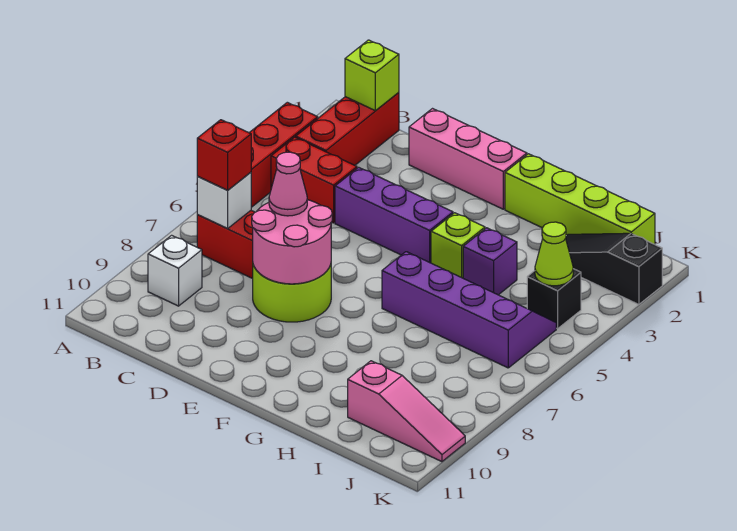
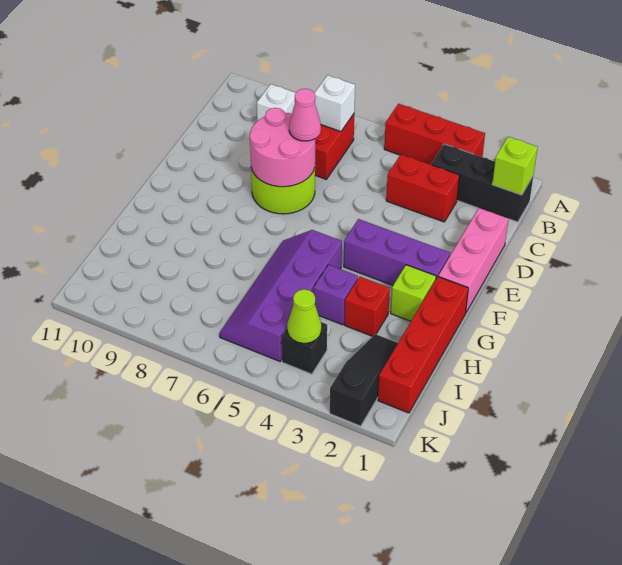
red brick B1:B3 level 1 -> black brick B1:B3 level 1
red brick B4:C4 level 1 -> red brick C3:C4 level 1
red brick B7 level 3 -> red brick H3 level 1
purple brick D4:F4 level 1 -> purple brick F2:F4 level 1
lime brick G1:J1 level 1 -> red brick G1:J1 level 1
lime brick G4 level 1 -> lime brick G2 level 1
purple slope G5:J6 level 1 top 6 -> purple slope G5:J6 level 1 top 5
pink slope I10:K10 level 1 top I -> none

